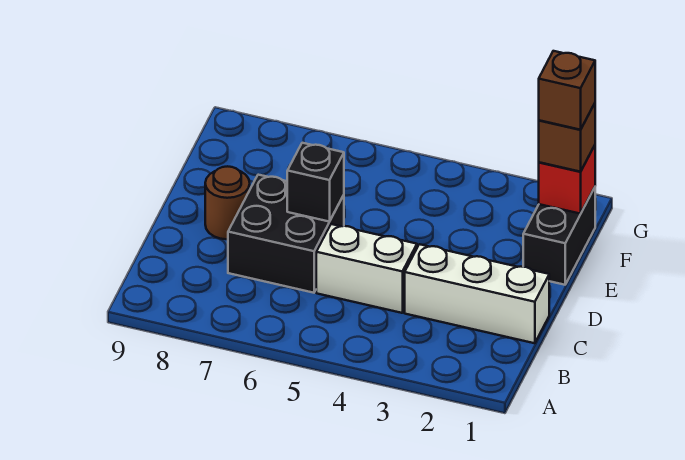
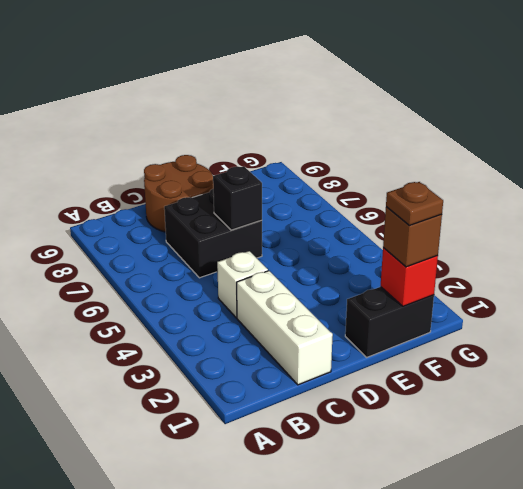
white brick C4:C5 level 1 -> white brick C4 level 1
brown round brick D8 level 1 -> brown round brick C8:D9 level 1
brown brick F1 level 4 -> brown plate F1 level 4

